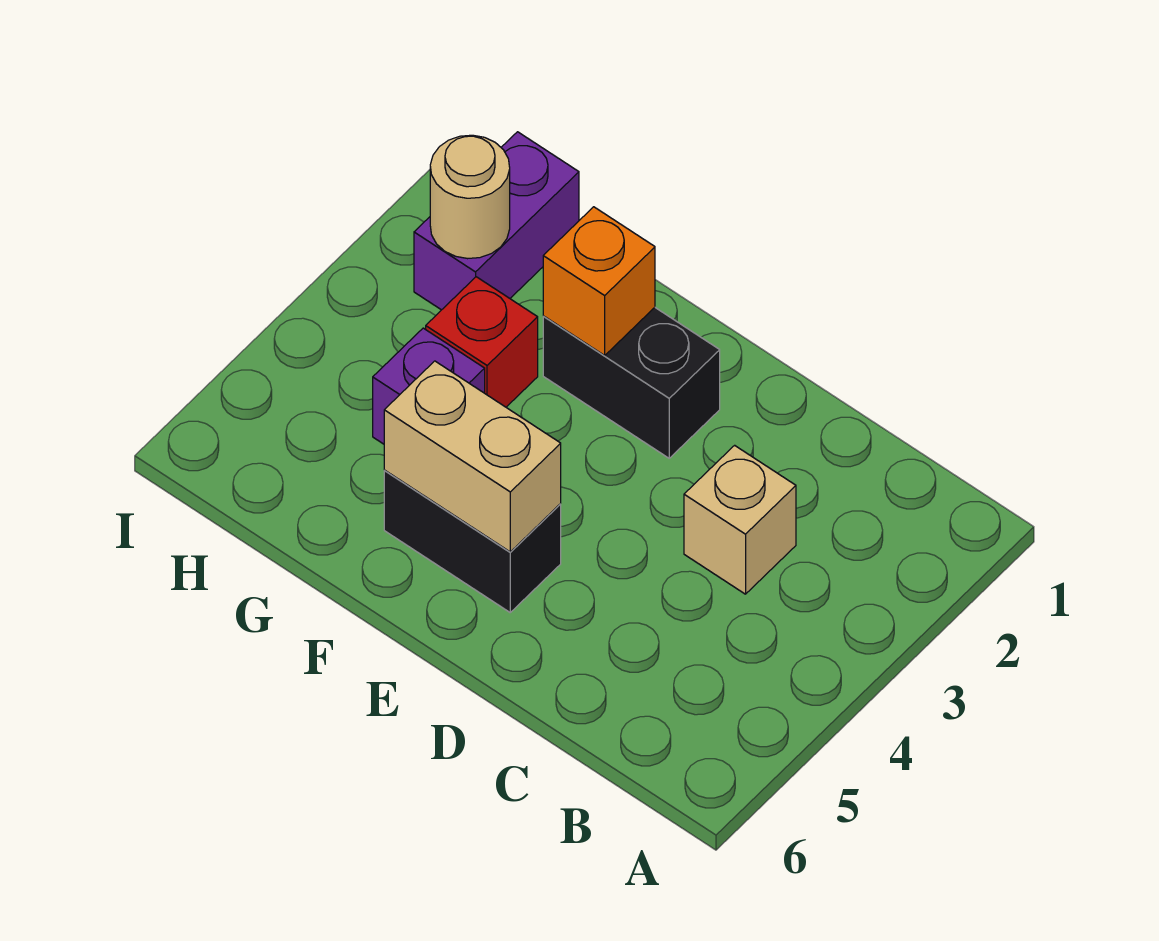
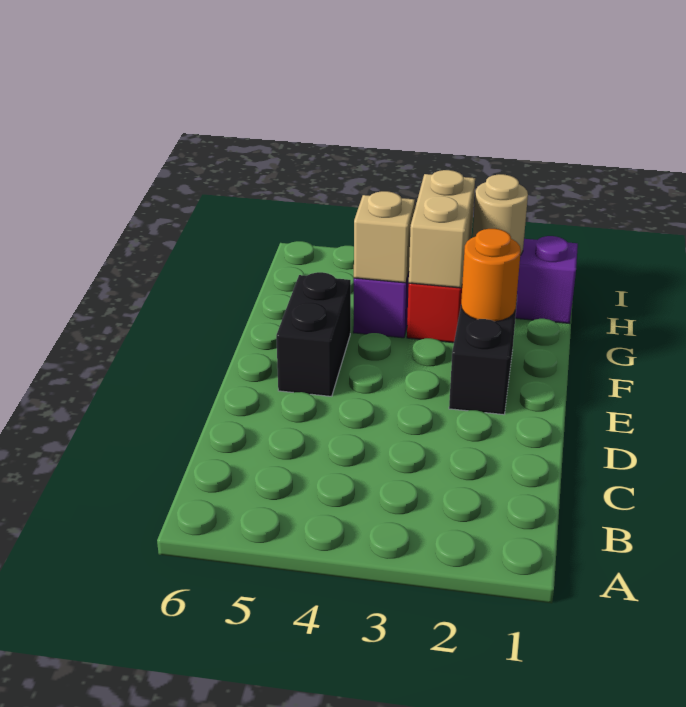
tan brick C3 level 1 -> tan brick G4 level 2
tan brick E5:F5 level 2 -> tan brick G3:H3 level 2
orange brick F2 level 2 -> orange round brick F2 level 2

